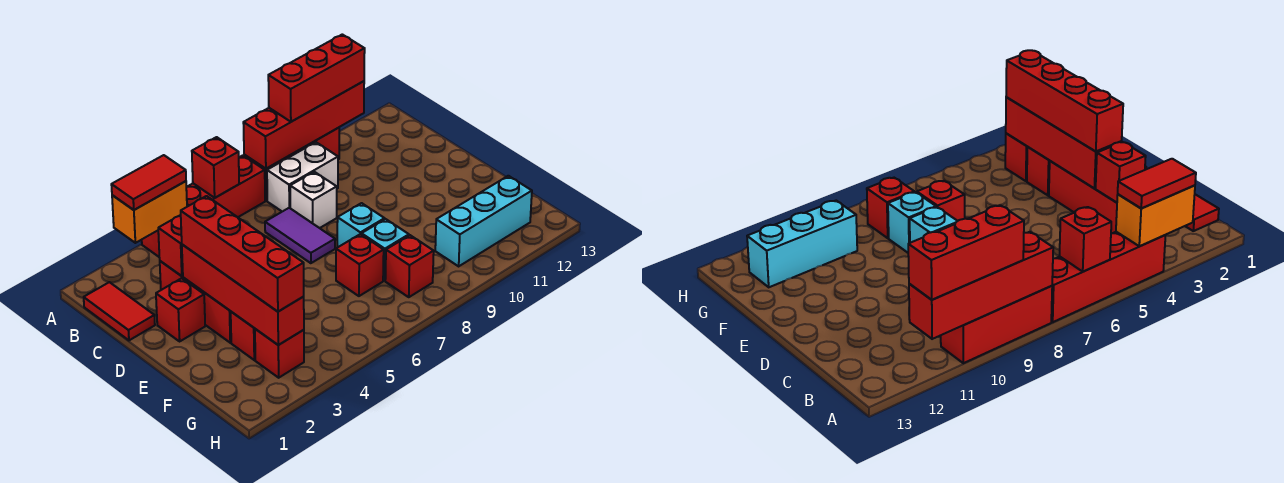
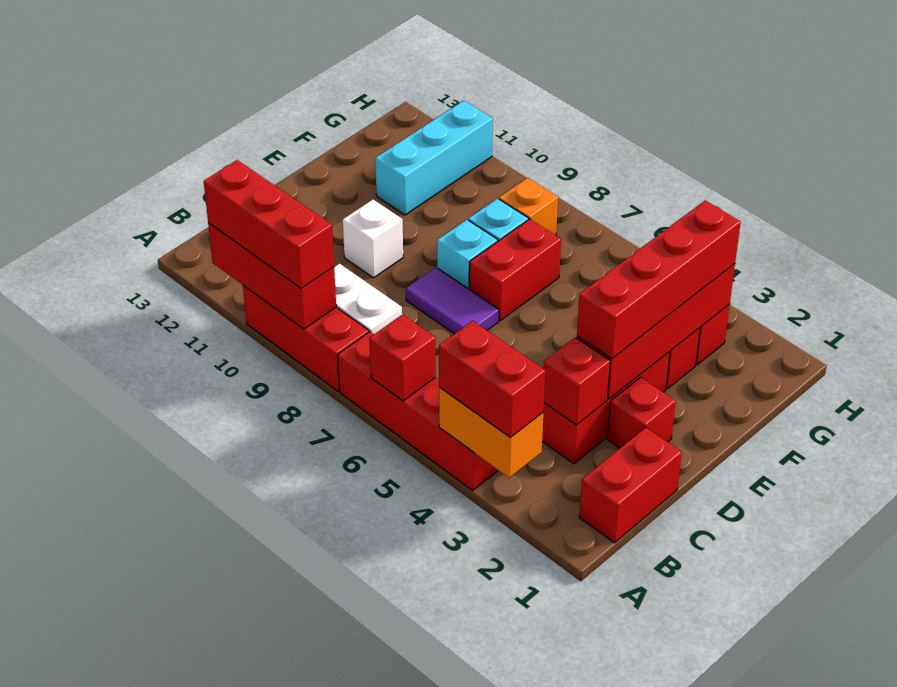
red tile A3:A4 level 3 -> red brick A3:A4 level 3
red brick A8:A11 level 2 -> red brick A9:A11 level 2
red tile B1:C1 level 1 -> red brick B1:C1 level 1
purple tile C7:D7 level 1 -> purple tile D7:D8 level 1
white brick C8 level 1 -> white brick D10 level 1
red brick F7 level 1 -> red brick E7:F7 level 1
red brick G8 level 1 -> orange brick G8 level 1
cyan brick G10:G12 level 1 -> cyan brick F11:H11 level 1

